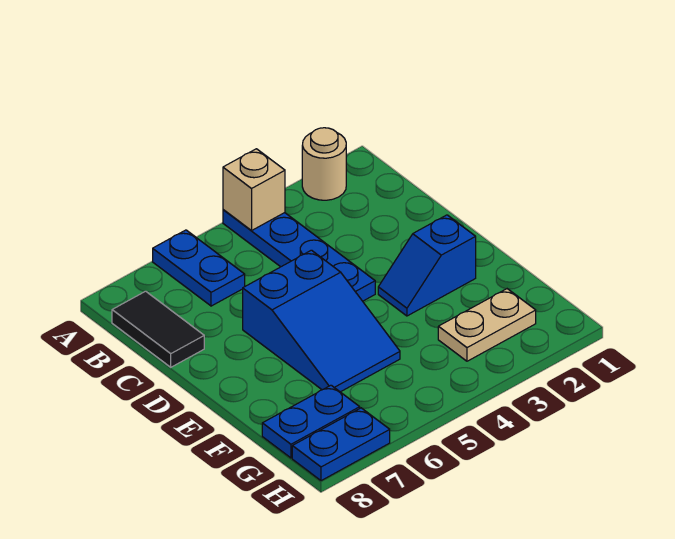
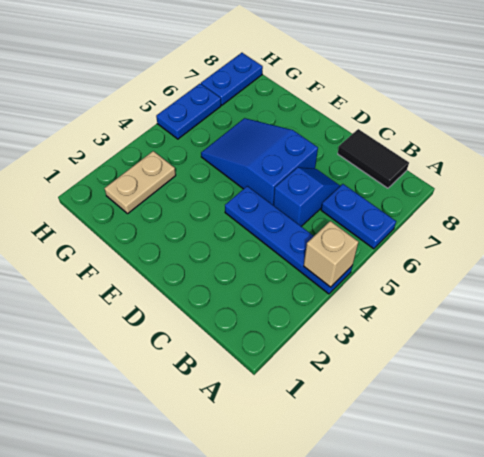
tan round brick A2 level 1 -> none
blue slope E2:E3 level 1 top 2 -> blue slope C5:C6 level 1 top 5
blue plate G7:G8 level 1 -> blue plate H5:H6 level 1

